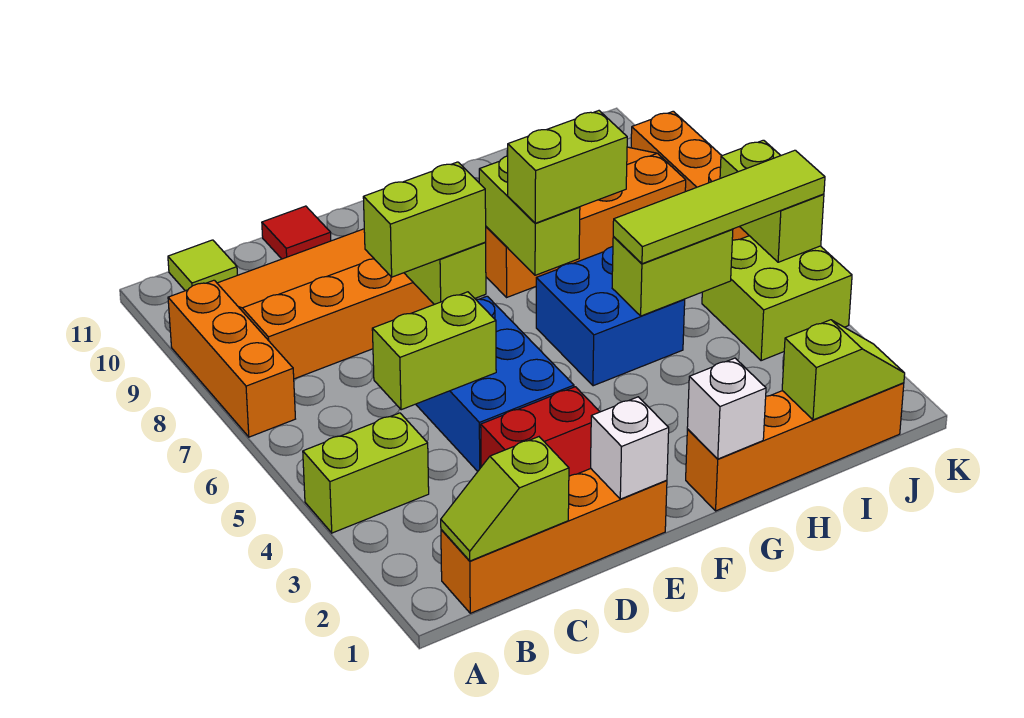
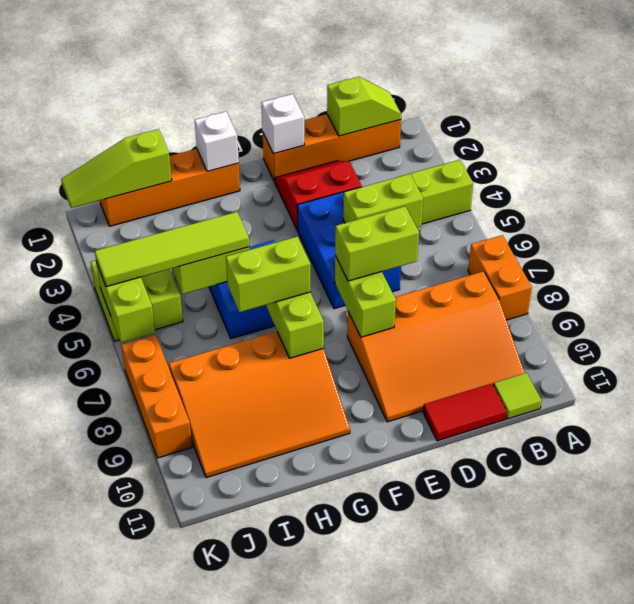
orange brick A7:A9 level 1 -> orange brick A7:A8 level 1
red tile D11 level 1 -> red tile C11:D11 level 1
lime slope I1:J1 level 2 top I -> lime slope I1:K1 level 2 top I

